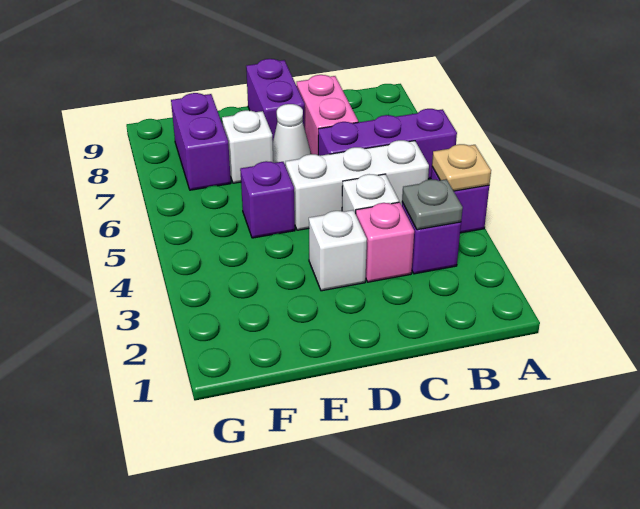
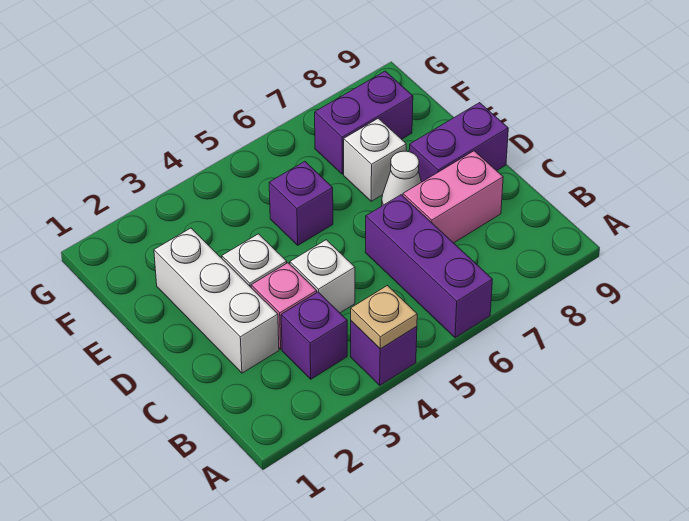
grey plate B3 level 2 -> none
white brick B5:D5 level 1 -> white brick C2:E2 level 1

